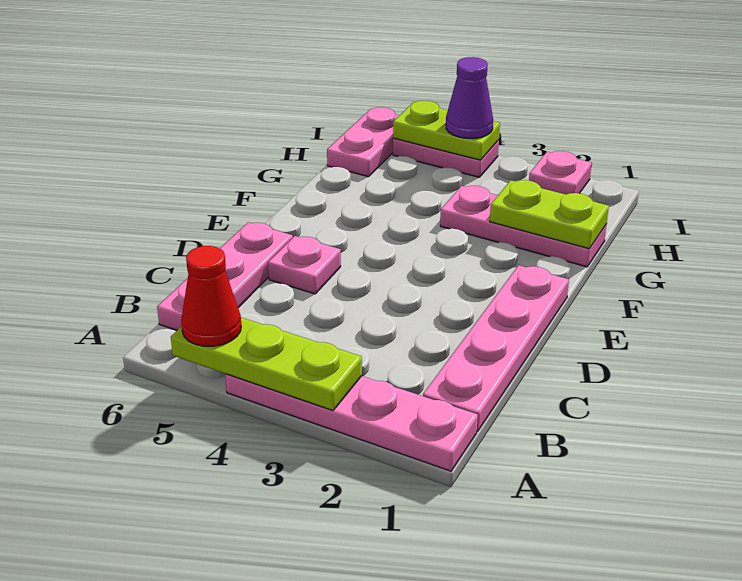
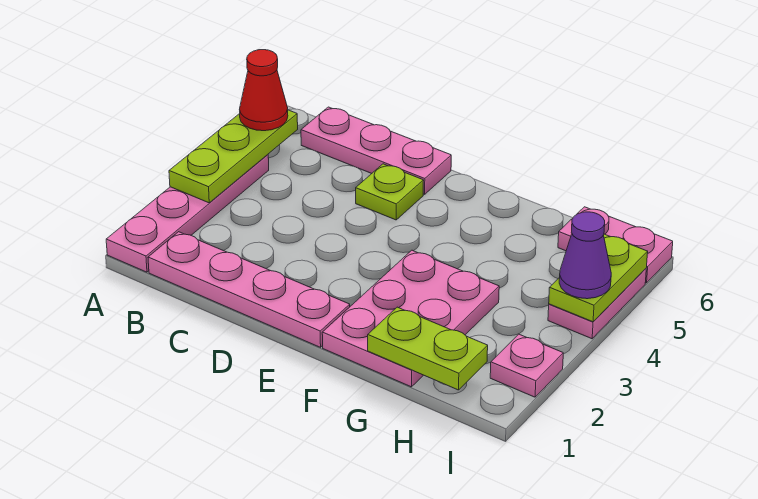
pink plate D5 level 1 -> lime plate D5 level 1
pink plate G1:G3 level 1 -> pink plate F1:G3 level 1
lime plate G1:G2 level 2 -> lime plate G1:H1 level 2

